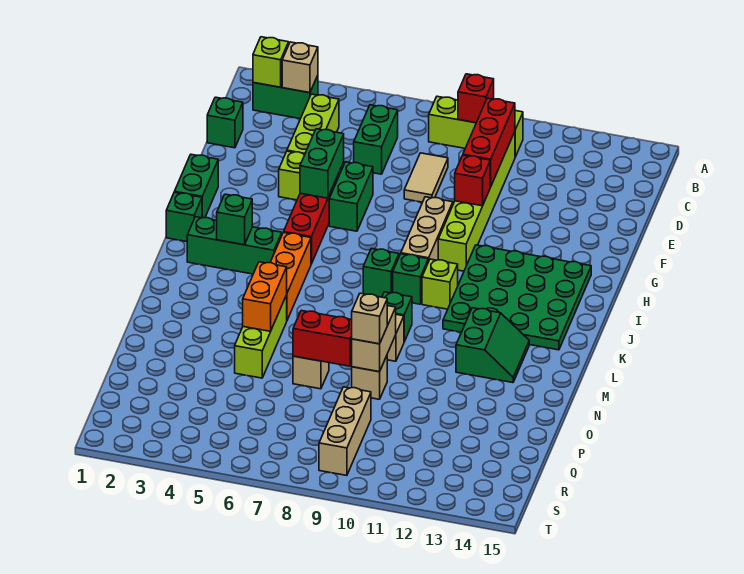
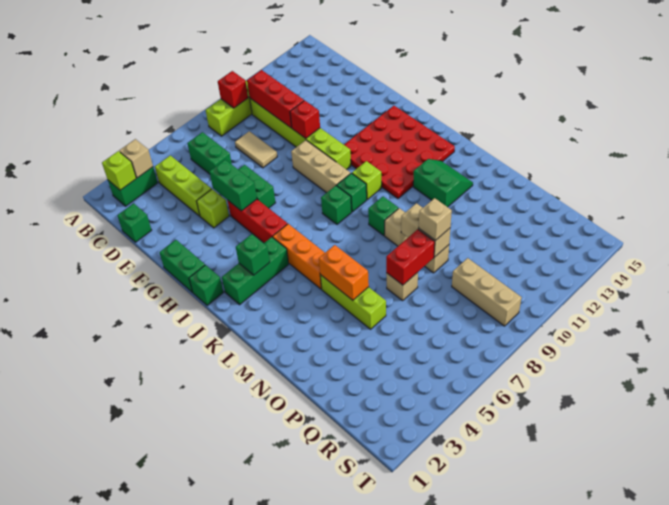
green plate H11:K14 level 1 -> red plate H11:K14 level 1

